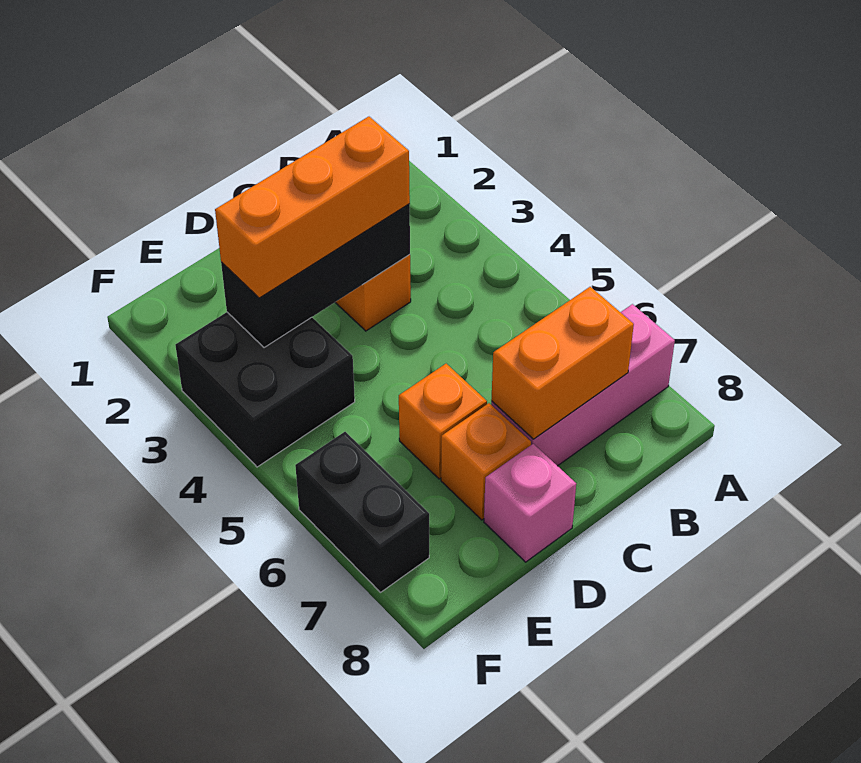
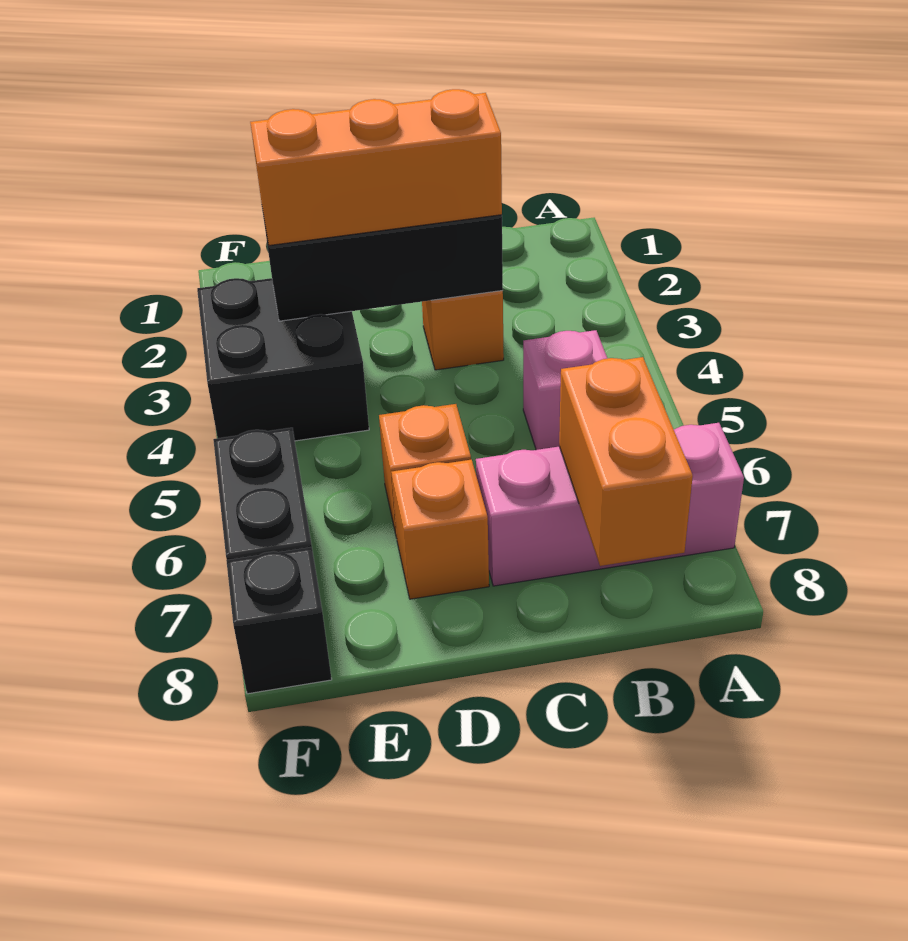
orange brick B7:C7 level 2 -> orange brick B7:B8 level 2
pink brick D8 level 1 -> pink brick B5 level 1
none -> black brick F8 level 1

